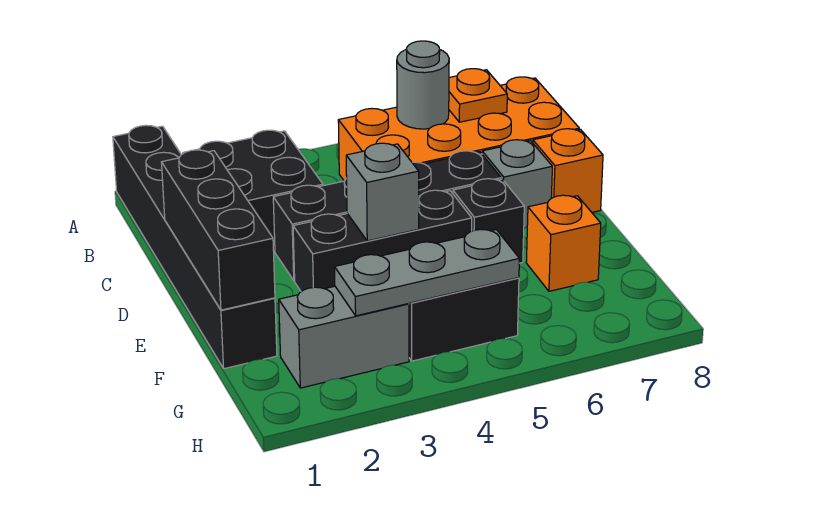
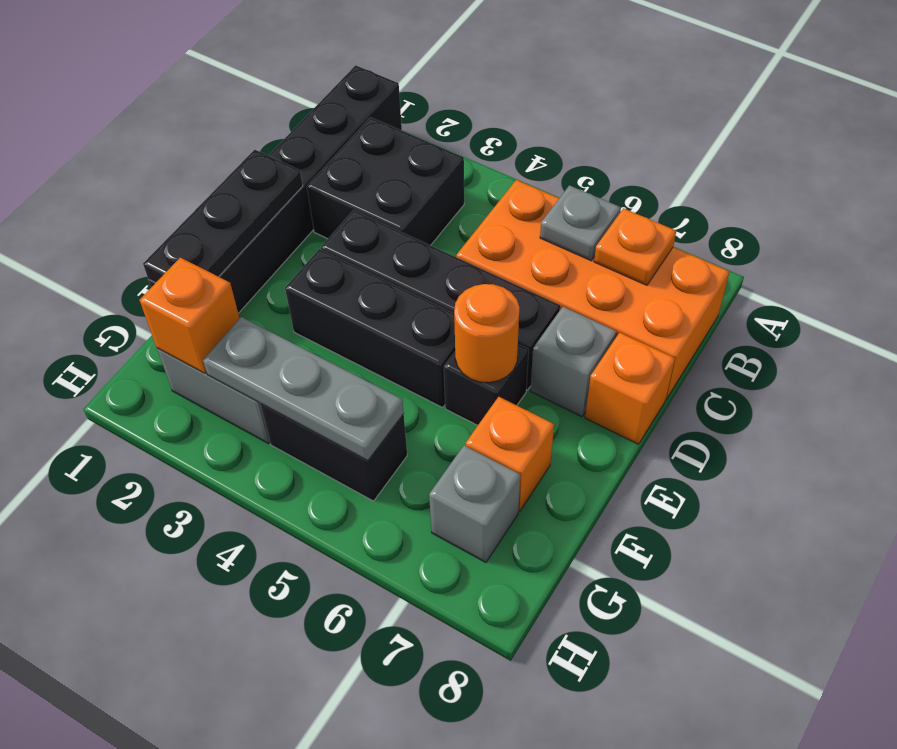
grey round brick B6 level 2 -> grey plate B6 level 2
black brick D1:F1 level 2 -> black plate D1:F1 level 2
grey brick E4 level 2 -> grey brick G7 level 1
none -> orange round brick E6 level 2
none -> orange brick G2 level 2

